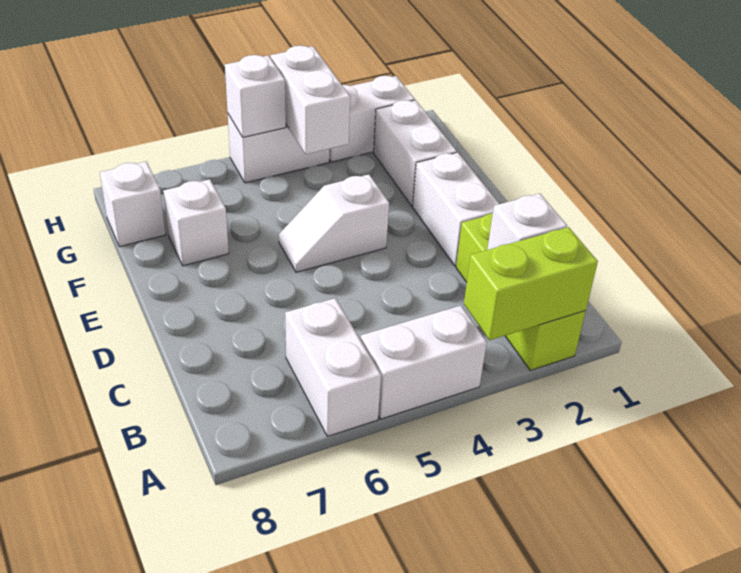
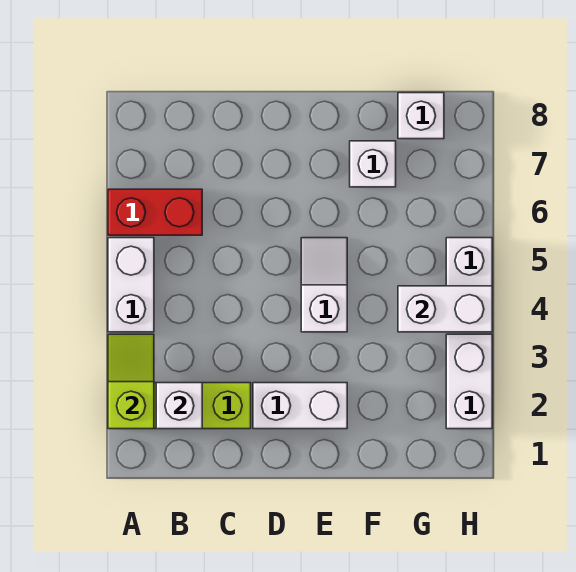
lime brick A2:A3 level 2 -> lime slope A2:A3 level 2 top 2
white brick A6:B6 level 1 -> red brick A6:B6 level 1
white brick F2:G2 level 1 -> none
white brick H5 level 2 -> none

